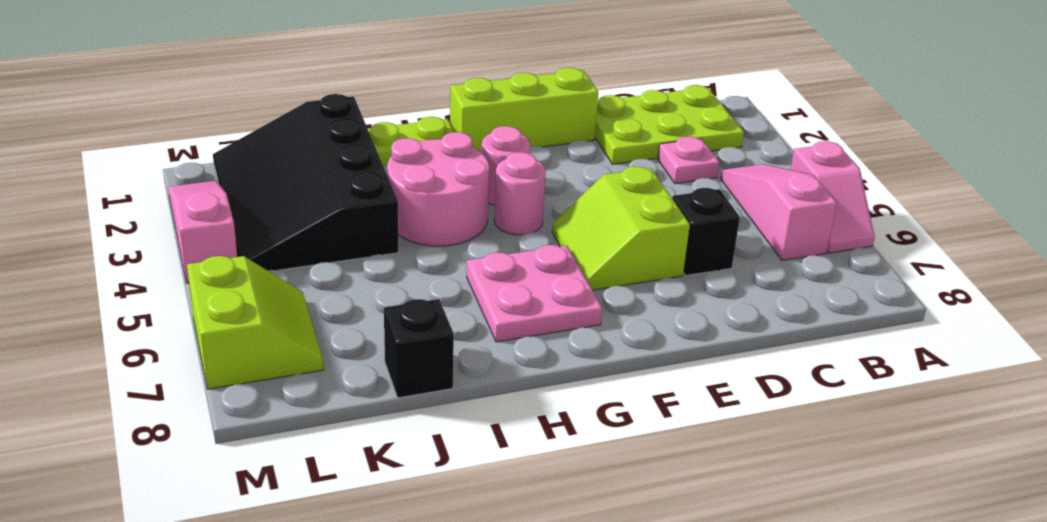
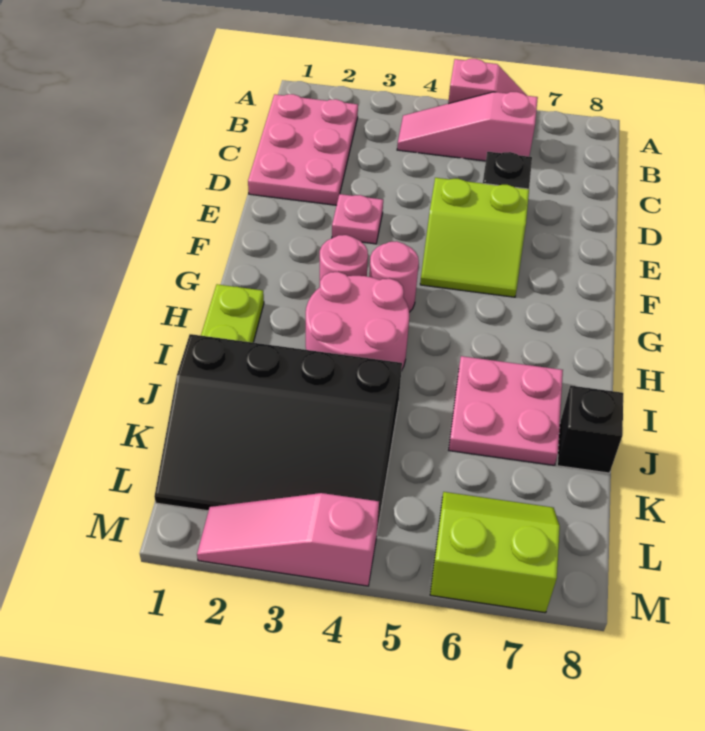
lime plate B1:D2 level 1 -> pink plate B1:D2 level 1
pink plate C3 level 1 -> pink plate E3 level 1
lime brick E1:G1 level 1 -> none
pink plate G6:H7 level 1 -> pink plate I6:J7 level 1

